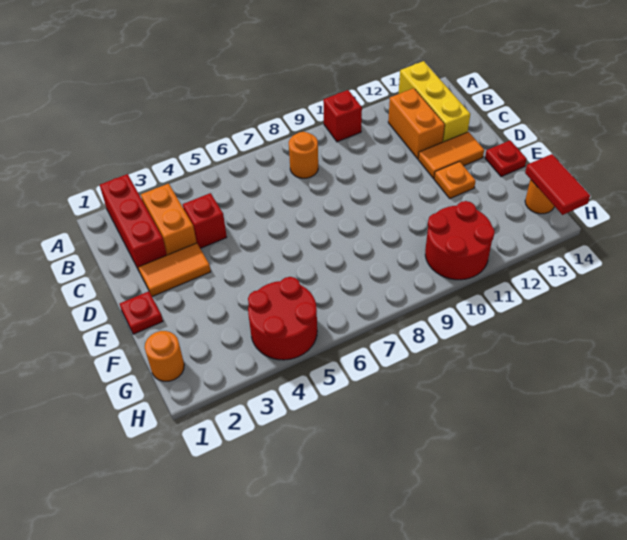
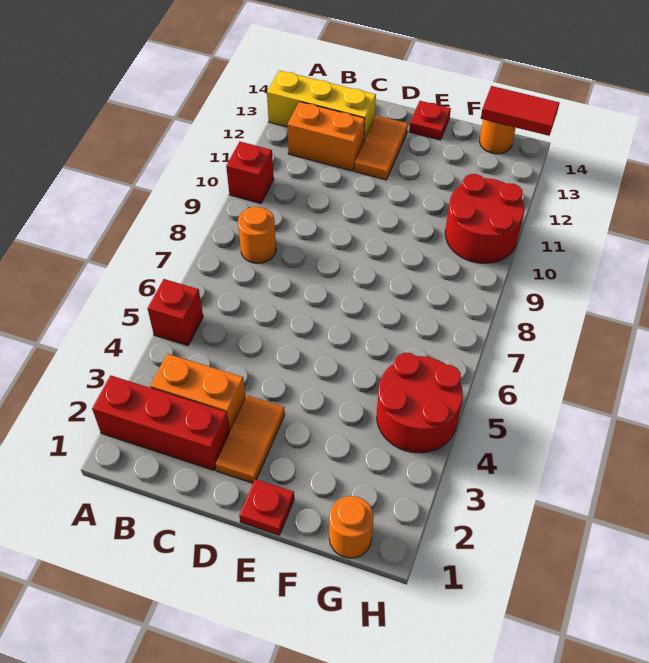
red brick C4 level 1 -> red brick A5 level 1
orange plate E12 level 1 -> none

